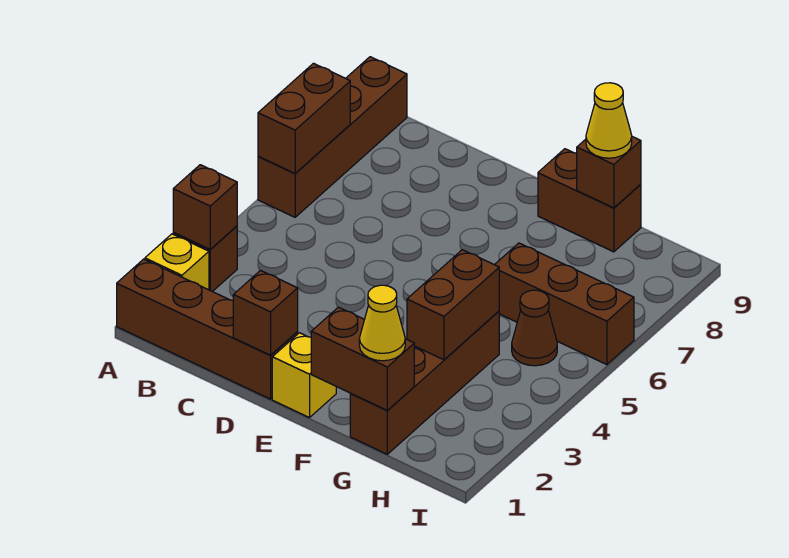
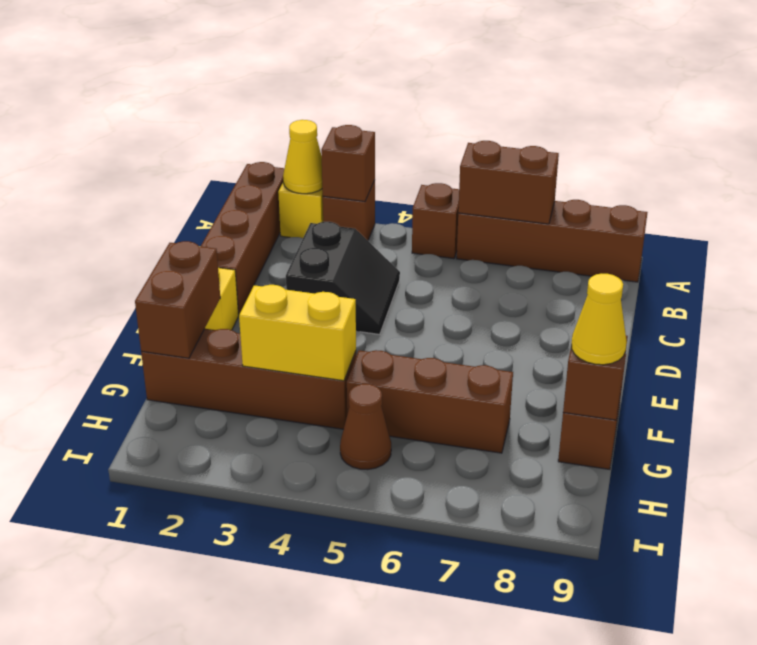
none -> black slope C3:D4 level 1 top 3
brown brick D1 level 2 -> brown brick A5 level 1
yellow cone G1 level 3 -> yellow cone A2 level 2
brown brick G3:G4 level 2 -> yellow brick G3:G4 level 2
brown brick G6:I6 level 1 -> brown brick G5:G7 level 1

